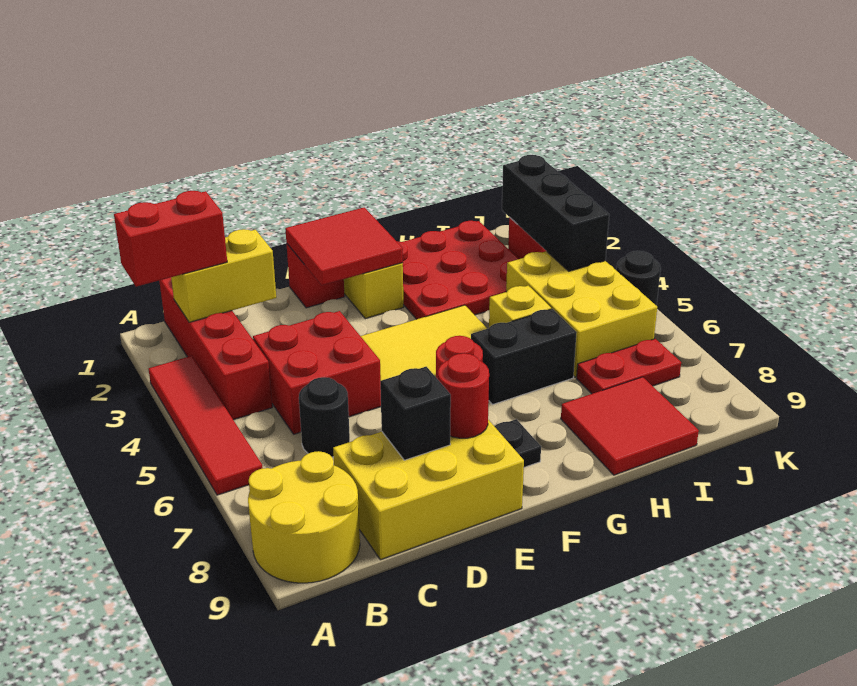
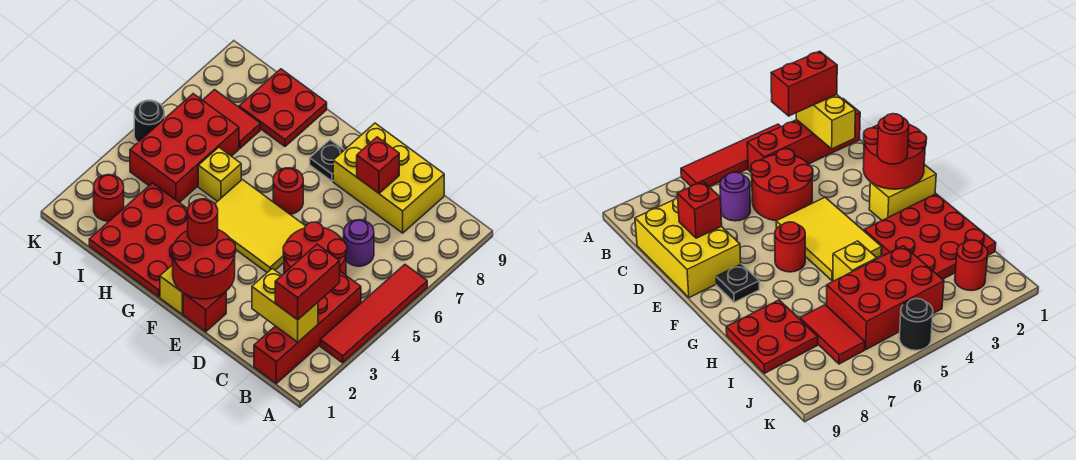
red brick A2:B2 level 3 -> red brick B2:B3 level 3
yellow round brick A8:B9 level 1 -> none
red brick C4:D5 level 1 -> red round brick C4:D5 level 1
black round brick C6 level 1 -> purple round brick C6 level 1
black brick D8 level 2 -> red brick D8 level 2
red tile E1:F2 level 2 -> red round brick E1:F2 level 2
red round brick E8 level 2 -> red round brick F2 level 3
black brick G6:H6 level 1 -> none
red tile H8:I9 level 1 -> red plate H8:I9 level 1
yellow brick I4:J6 level 1 -> red brick I4:J6 level 1
red plate I7:J7 level 1 -> red tile I7:J7 level 1
black brick J2:J4 level 2 -> none

